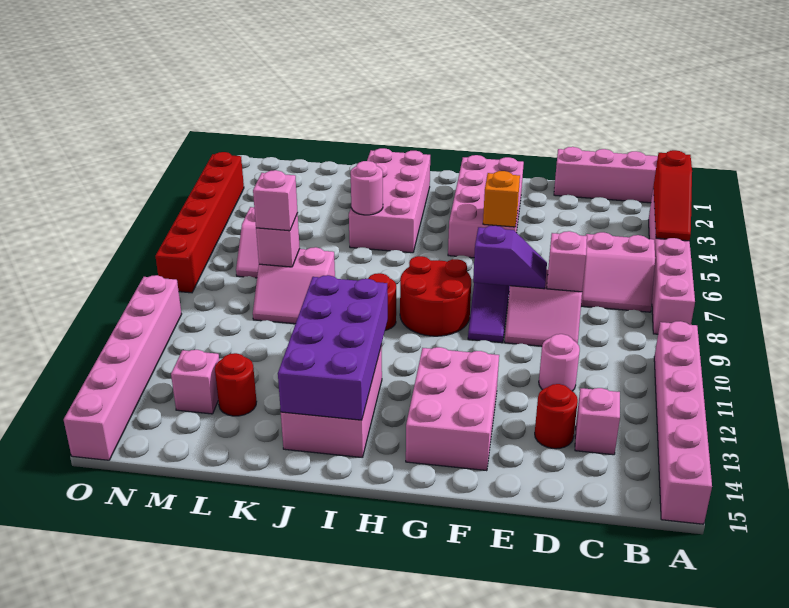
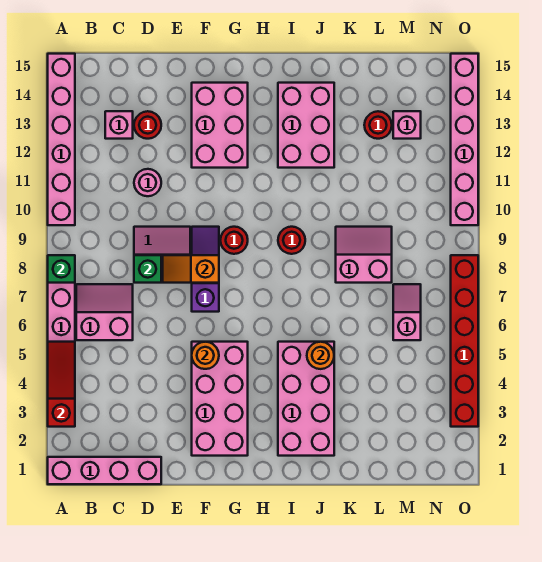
none -> green brick A8 level 2
pink brick D8 level 2 -> green brick D8 level 2
purple slope E8:F8 level 2 top F -> orange slope E8:F8 level 2 top F
orange brick F5 level 2 -> orange round brick F5 level 2
red round brick G8:H9 level 1 -> red round brick G9 level 1
purple brick I11:J14 level 2 -> none
pink round brick J5 level 2 -> orange round brick J5 level 2
pink brick L8 level 2 -> none
pink brick L8 level 3 -> none

